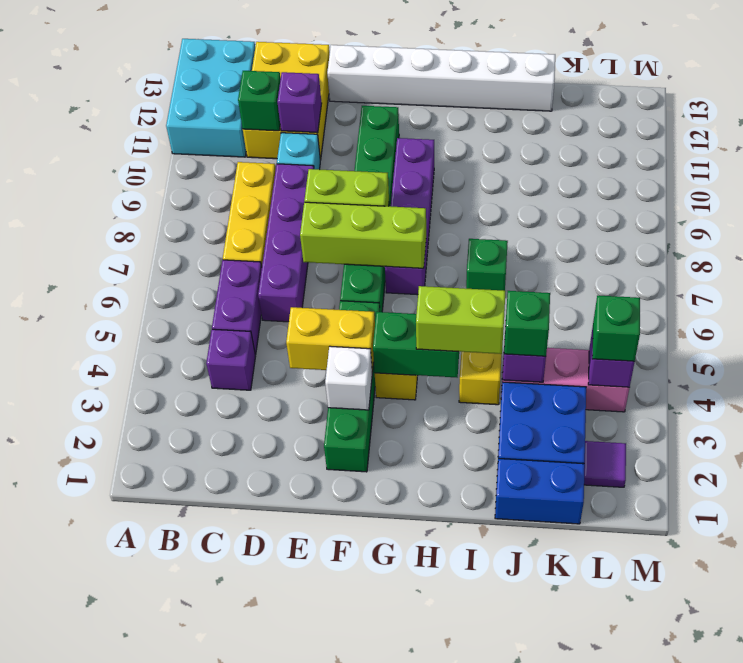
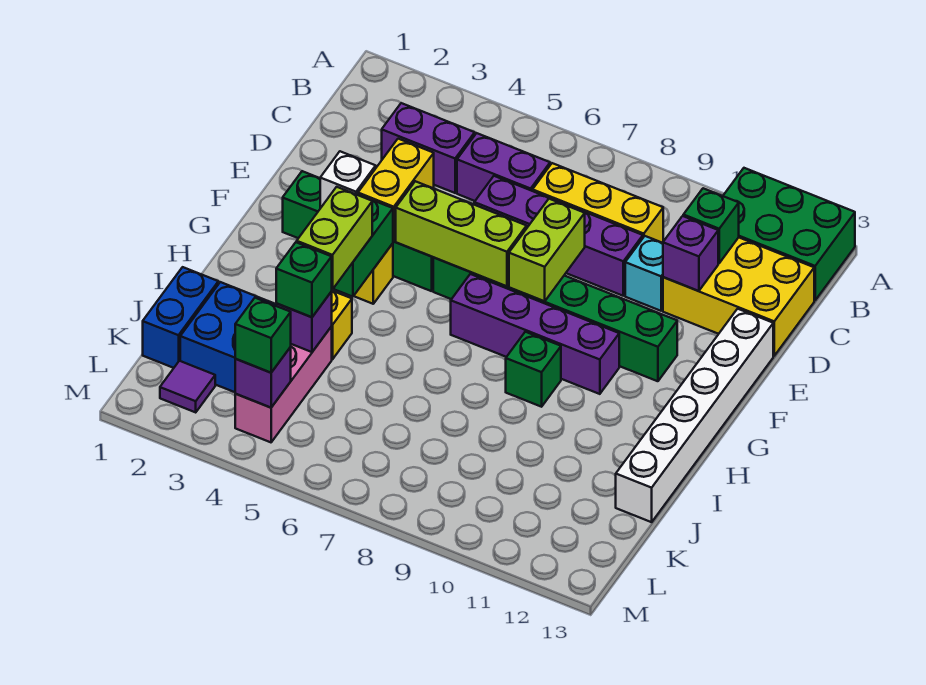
cyan brick A11:B13 level 1 -> green brick A11:B13 level 1
purple brick C4 level 1 -> purple brick C3:C4 level 1
lime brick E7:G7 level 2 -> lime brick F5:F7 level 2
green brick I7 level 1 -> green brick H9 level 1

